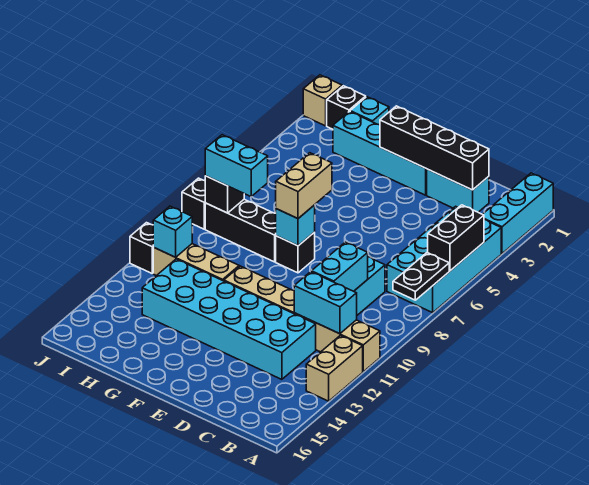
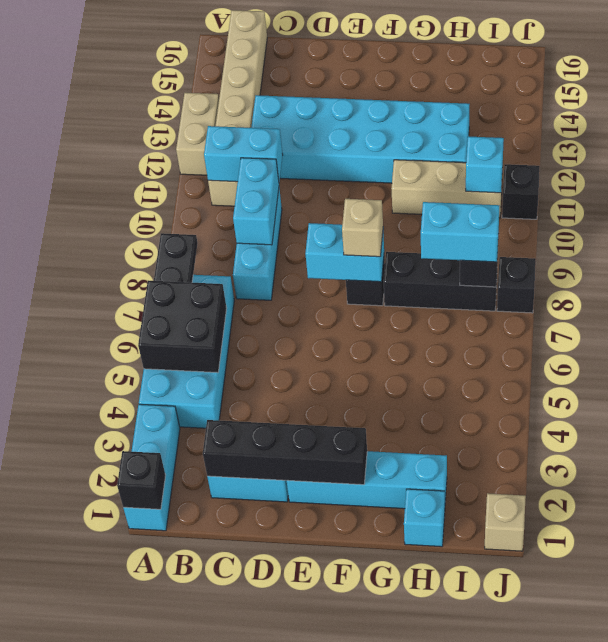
black brick A5:A6 level 2 -> black brick A5:B6 level 2
tan brick A11:F11 level 1 -> tan brick B11:B16 level 1
tan brick F7:F8 level 3 -> tan brick F8 level 3
cyan brick F8 level 2 -> cyan brick E8:F8 level 2
black brick I1 level 1 -> black brick A1 level 2

